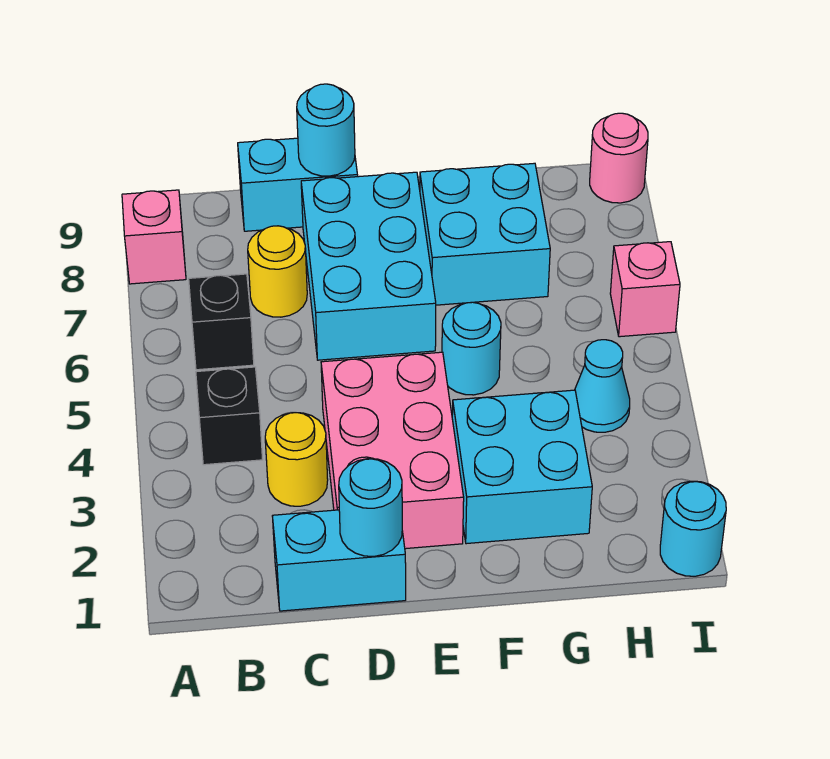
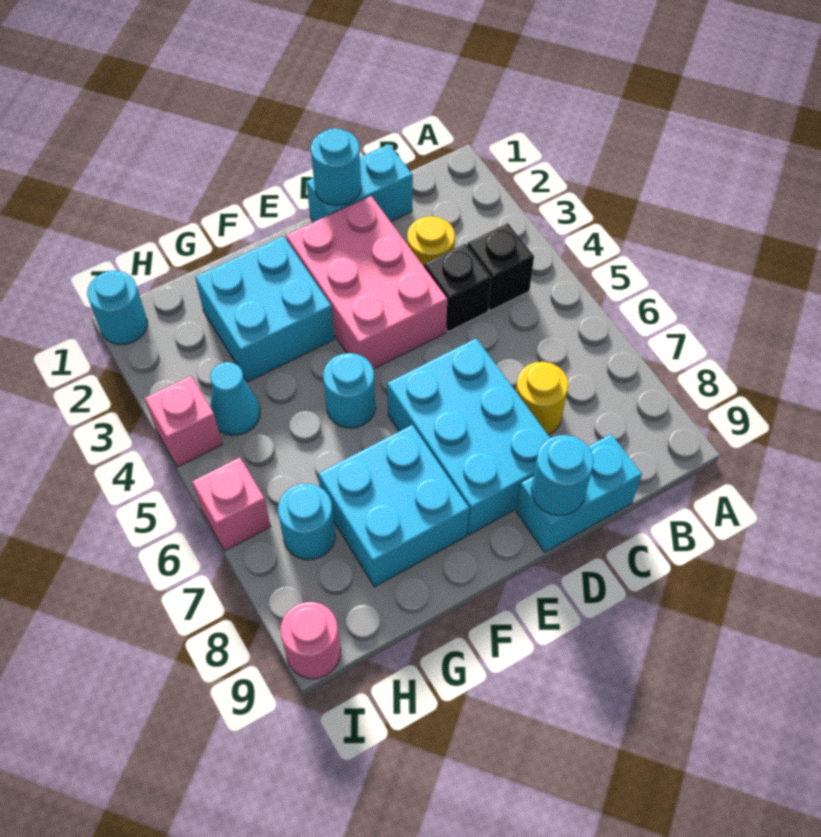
pink brick A8 level 1 -> pink brick I4 level 1
black brick B6 level 1 -> black brick C4 level 1
none -> cyan round brick H7 level 1

